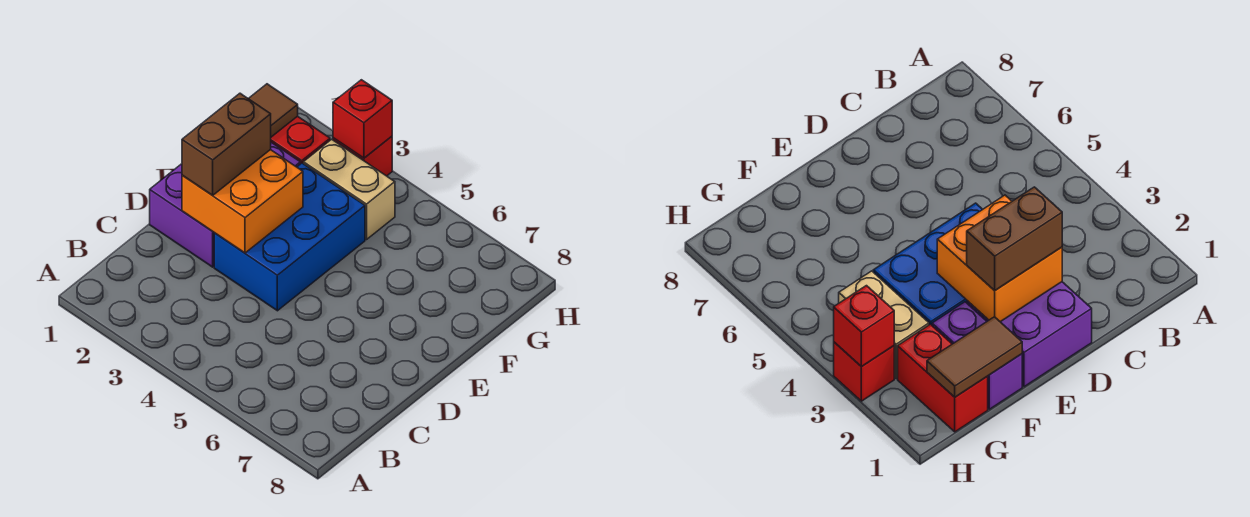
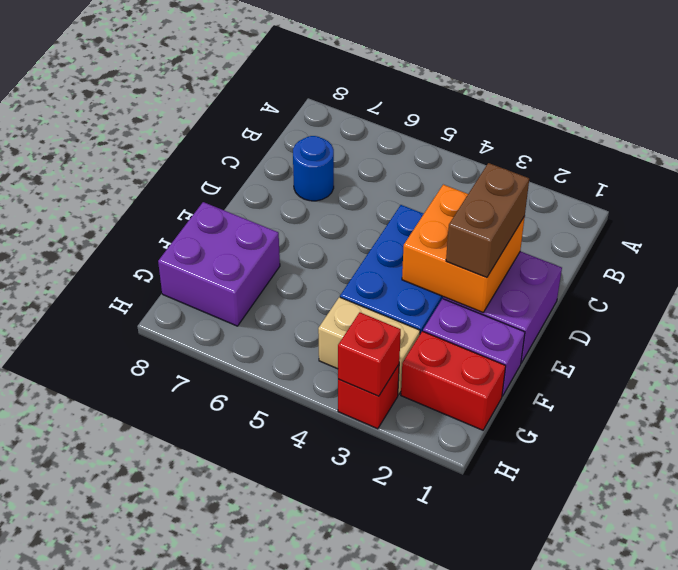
none -> blue round brick C7 level 1
brown tile F1:G1 level 2 -> none
none -> purple brick F7:G8 level 1

